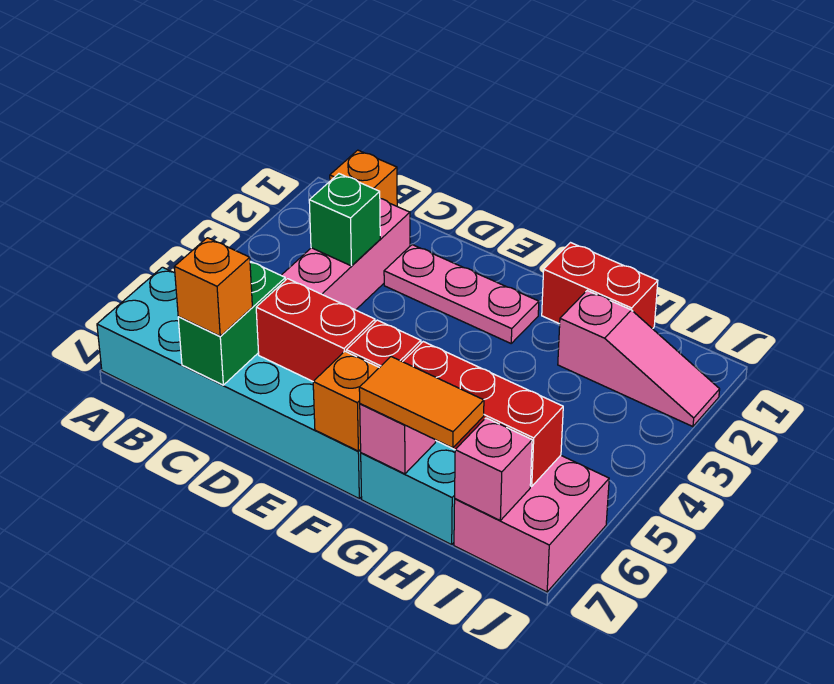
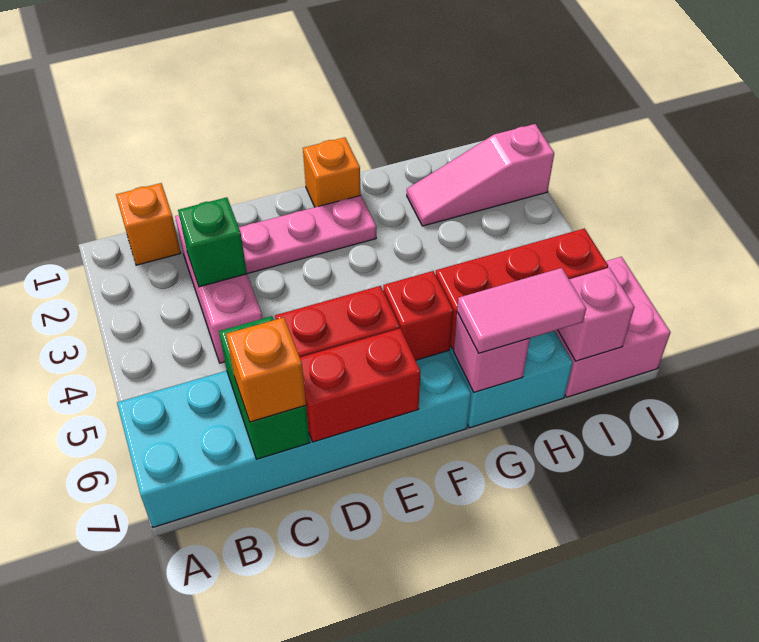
orange brick F7 level 2 -> orange brick F1 level 1
red brick G1:H1 level 1 -> red brick D7:E7 level 2
orange tile G7:H7 level 3 -> pink tile G7:H7 level 3
pink slope H2:J2 level 1 top H -> pink slope H2:J2 level 1 top J

